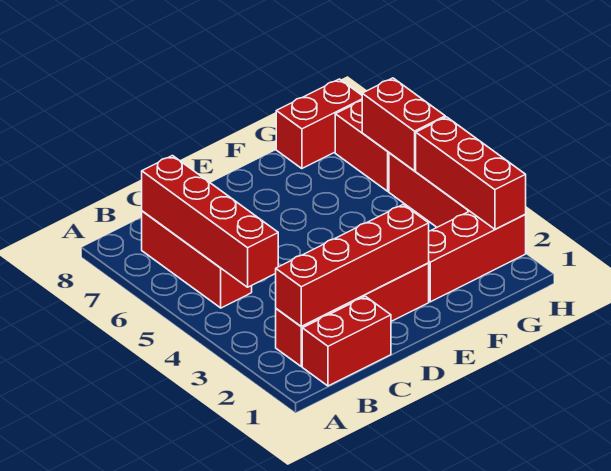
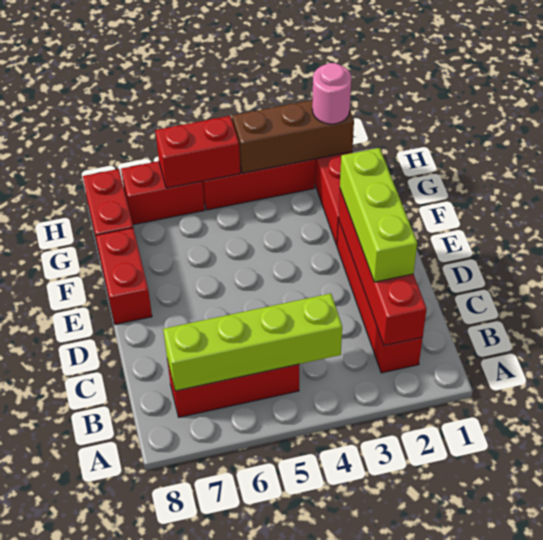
red brick B1:C1 level 1 -> red brick E8:F8 level 1
red brick B4:B7 level 2 -> lime brick B4:B7 level 2
none -> lime brick C2:E2 level 3
red brick H2:H4 level 2 -> brown brick H2:H4 level 2
none -> pink round brick H2 level 3

